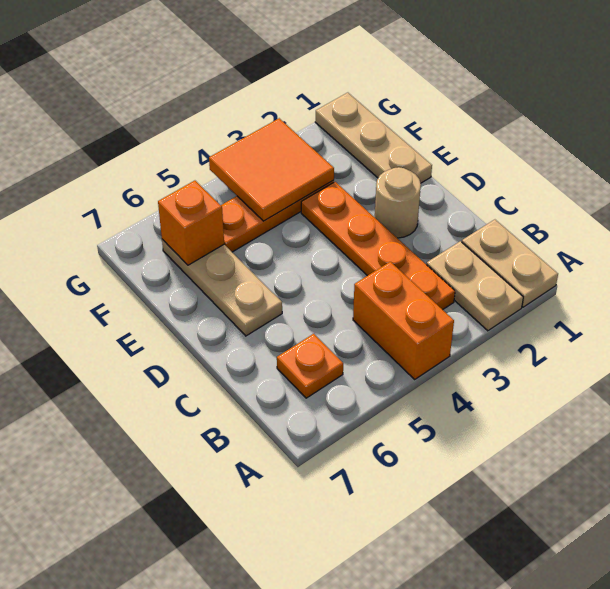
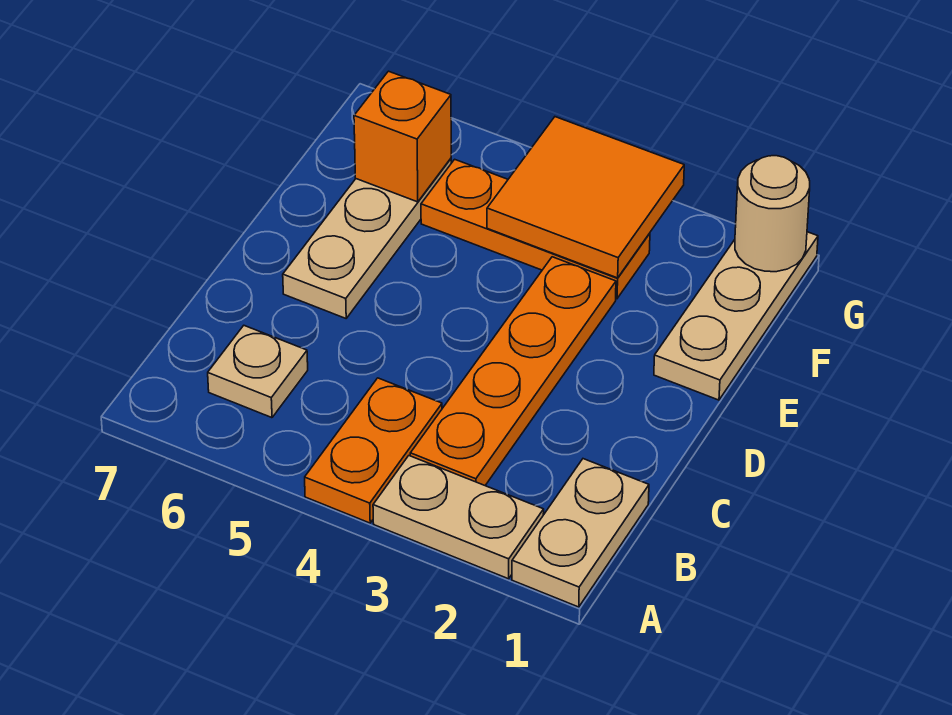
tan plate A2:B2 level 1 -> tan plate A2:A3 level 1
orange brick A4:B4 level 1 -> orange plate A4:B4 level 1
orange plate B6 level 1 -> tan plate B6 level 1
tan round brick D2 level 1 -> tan round brick G1 level 2

